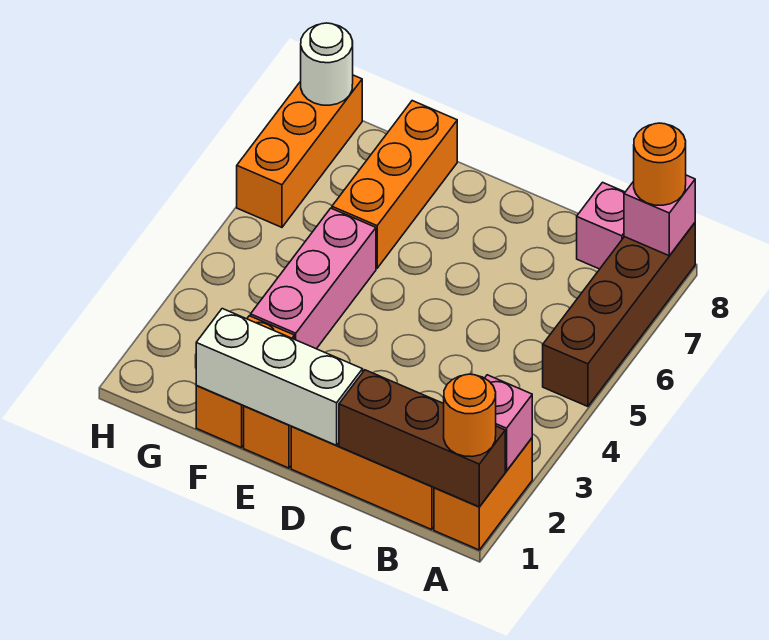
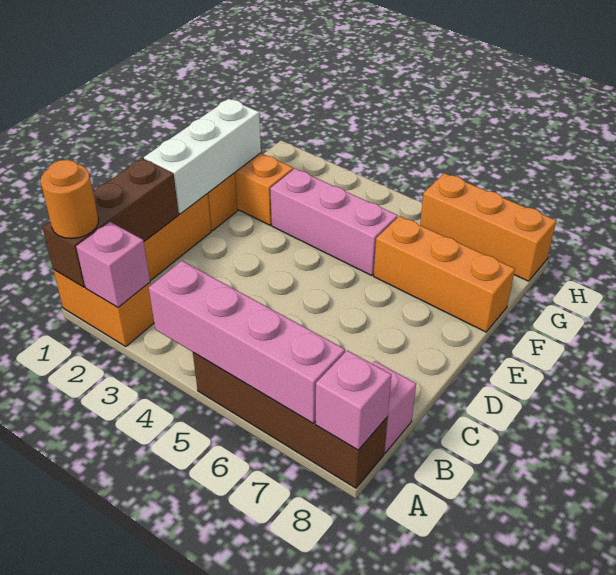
none -> pink brick A4:A7 level 2
orange round brick A8 level 3 -> none
white round brick H8 level 2 -> none

